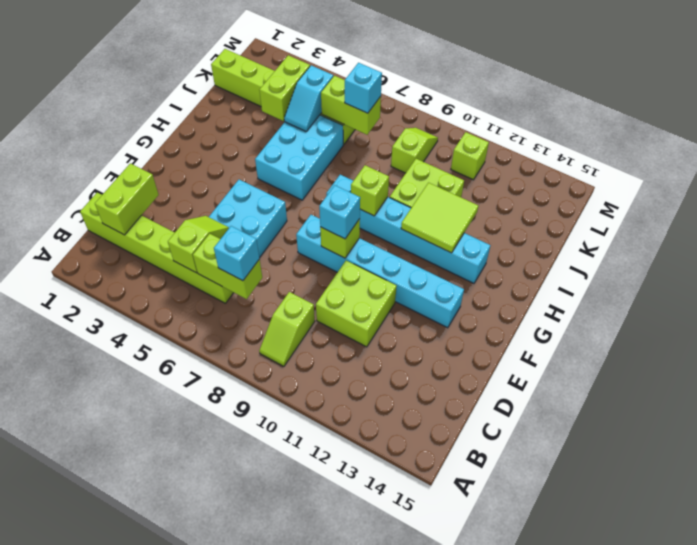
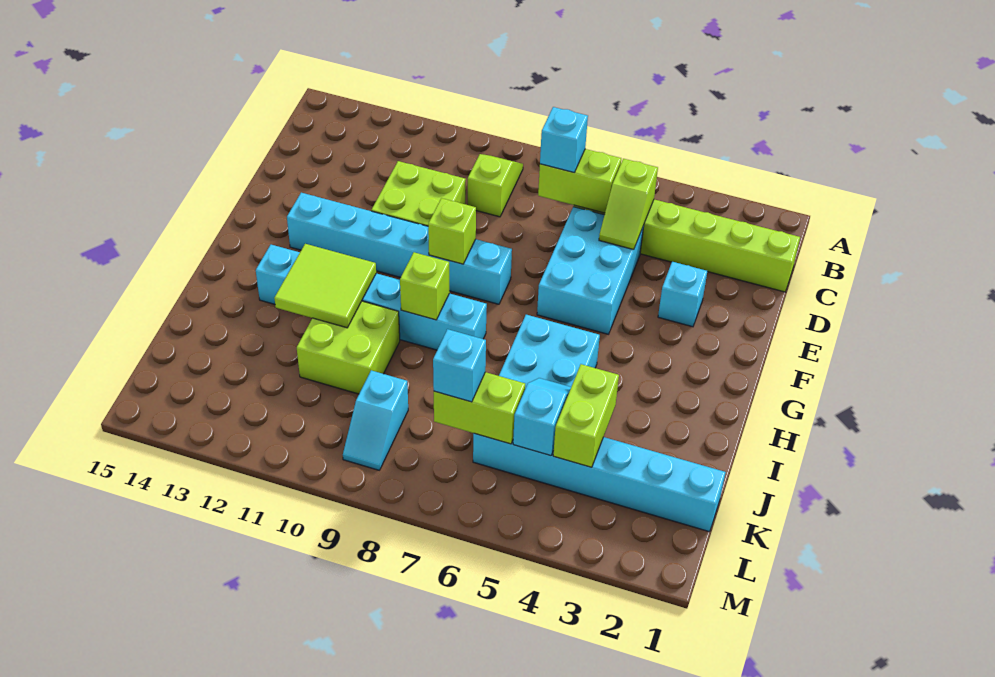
lime brick C2:D2 level 2 -> none
cyan brick F9 level 3 -> cyan brick E3 level 1
lime brick K1:K6 level 1 -> cyan brick K1:K6 level 1
lime slope K9:L9 level 1 top K -> cyan slope K9:L9 level 1 top K
lime brick L11 level 1 -> none

